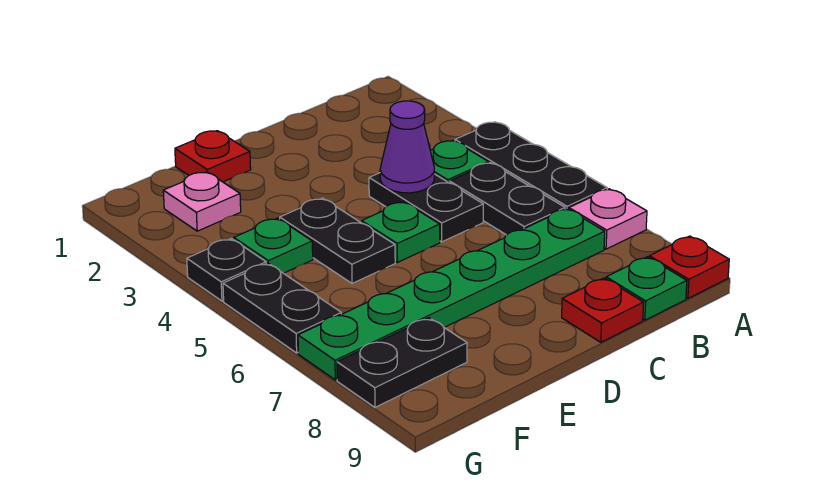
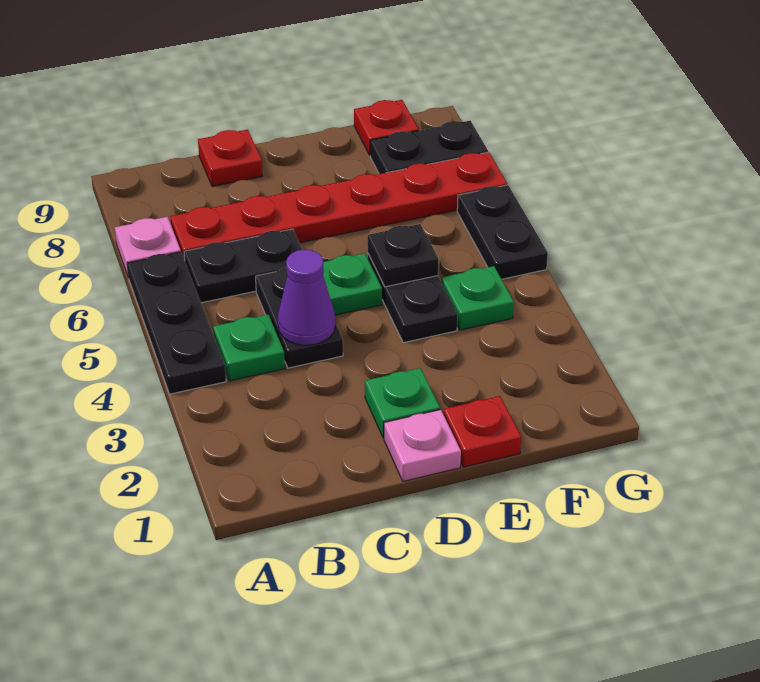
red plate A9 level 1 -> red plate F9 level 1
black plate B5:B6 level 1 -> black plate B6:C6 level 1
green plate B7:G7 level 1 -> red plate B7:G7 level 1
green plate B9 level 1 -> green plate D2 level 1
pink plate F2 level 1 -> pink plate D1 level 1
black plate G4 level 1 -> black plate E5 level 2

